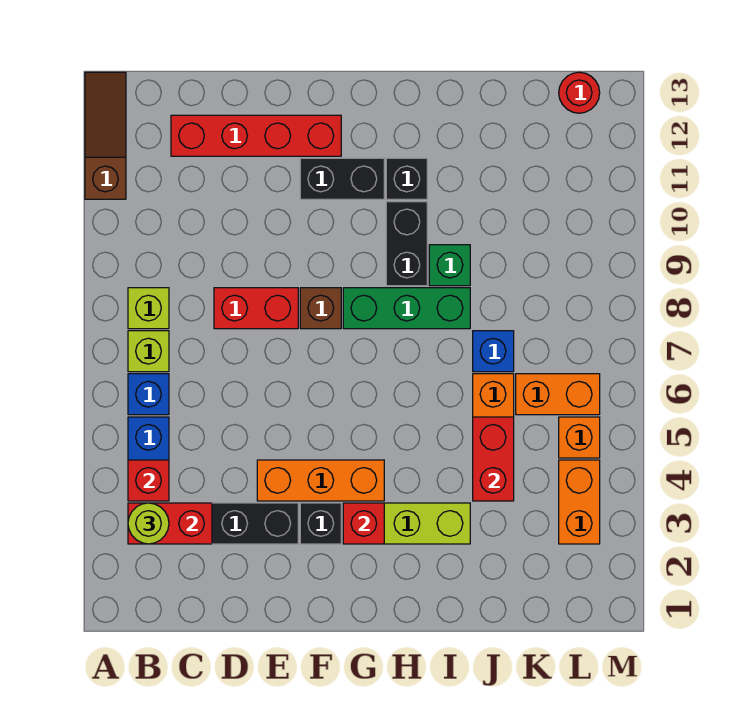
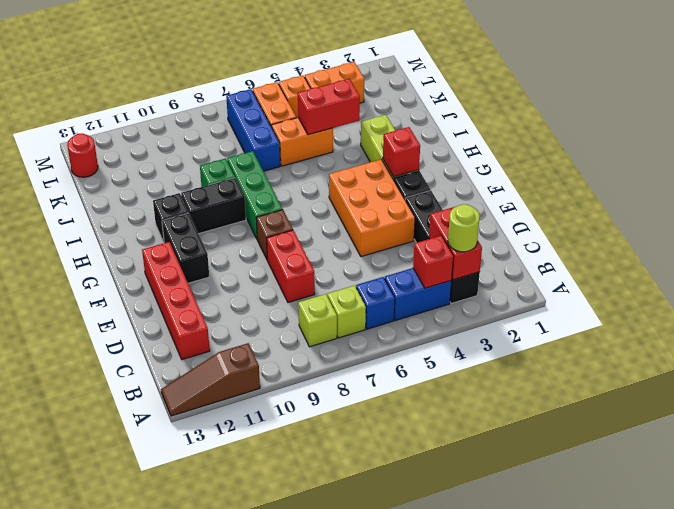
orange brick E4:G4 level 1 -> orange brick E4:G5 level 1
blue brick J7 level 1 -> blue brick J7:L7 level 1

